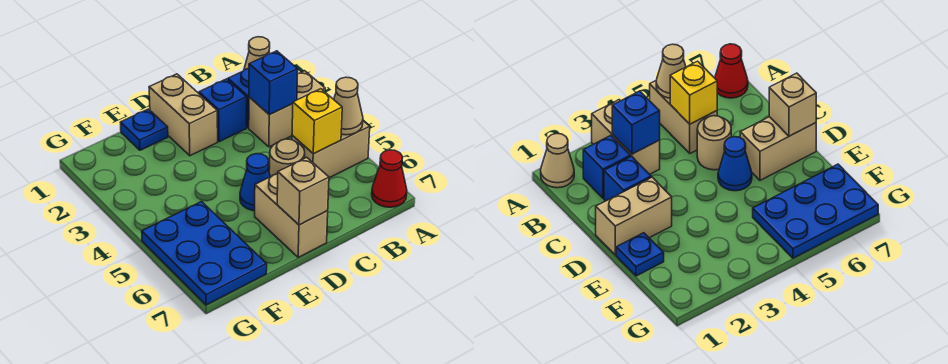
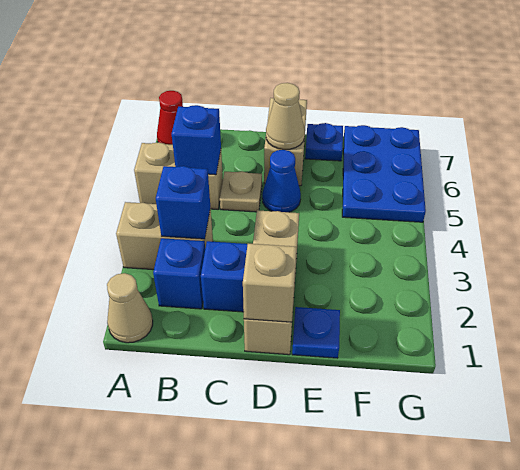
tan cone A5 level 2 -> tan cone D6 level 2
yellow brick B5 level 2 -> blue brick B5 level 2
tan round brick C5 level 1 -> tan plate C5 level 1
tan brick D1:D2 level 1 -> tan brick D1:D3 level 1
tan brick D7 level 2 -> tan brick D1 level 2
none -> blue plate E7 level 1

